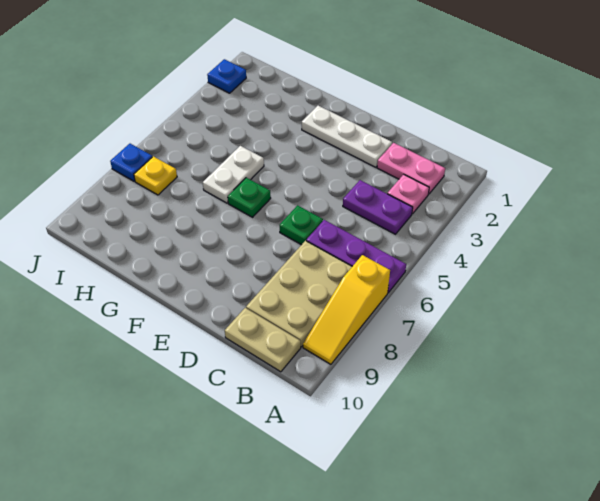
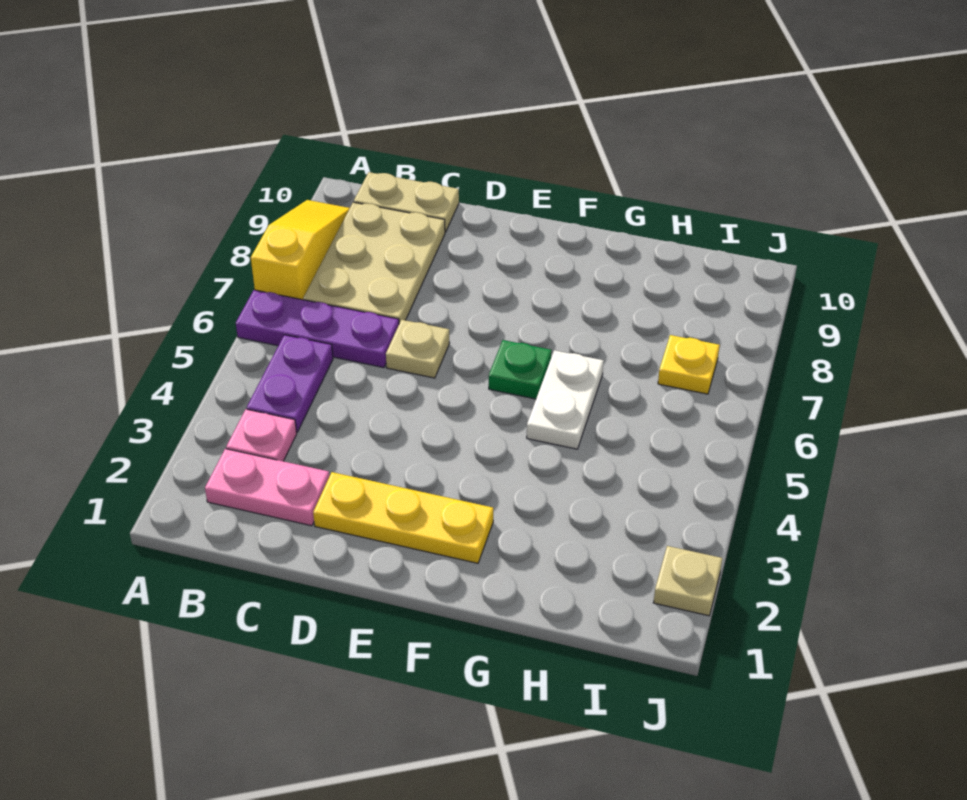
purple plate B4:C4 level 1 -> purple plate B4:B5 level 1
white plate D2:F2 level 1 -> yellow plate D2:F2 level 1
green plate D6 level 1 -> tan plate D6 level 1
blue plate J2 level 1 -> tan plate J2 level 1
blue plate J7 level 1 -> none

